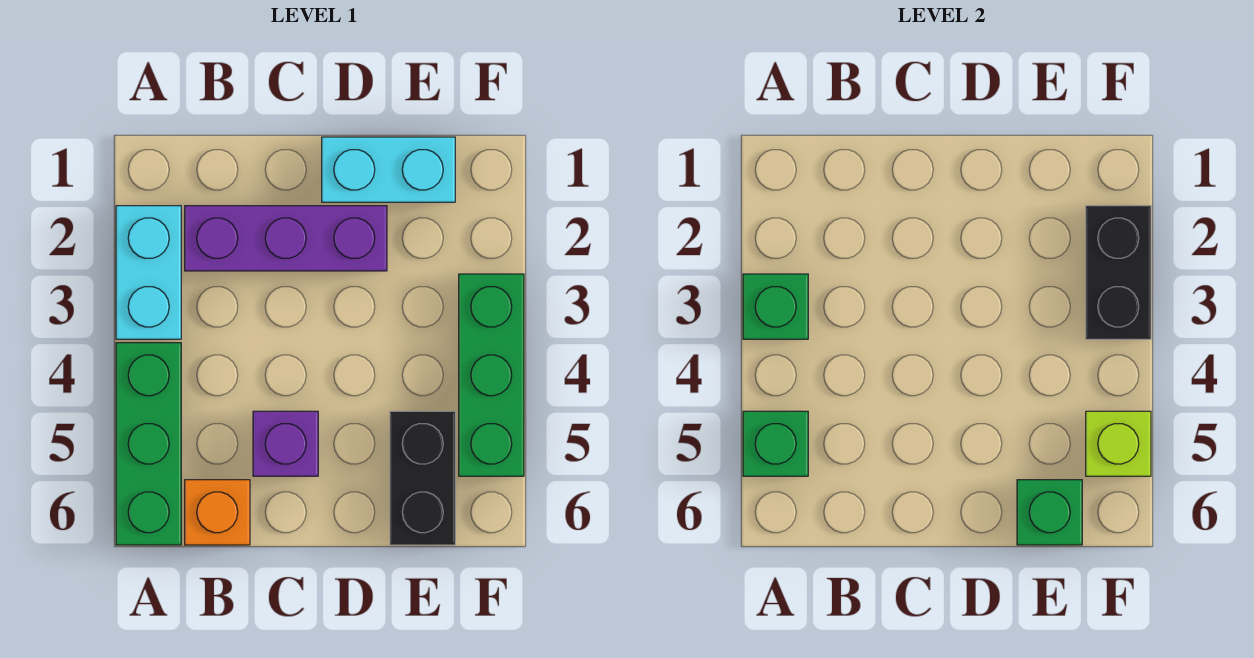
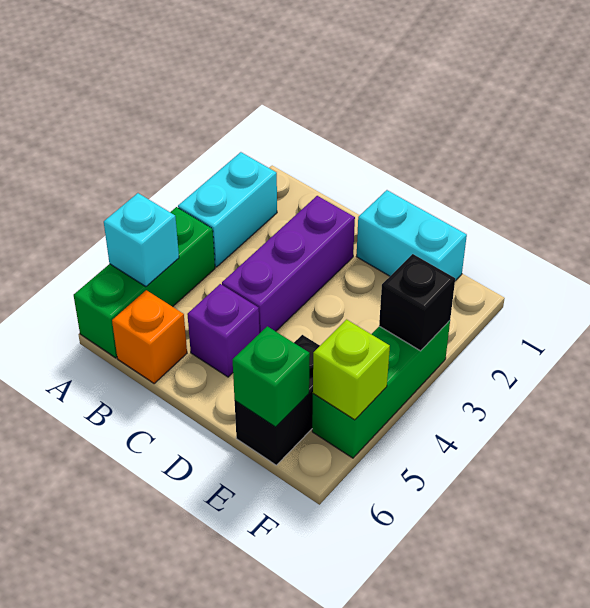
green brick A3 level 2 -> none
green brick A5 level 2 -> cyan brick A5 level 2
purple brick B2:D2 level 1 -> purple brick C2:C4 level 1
black brick F2:F3 level 2 -> black brick F3 level 2

